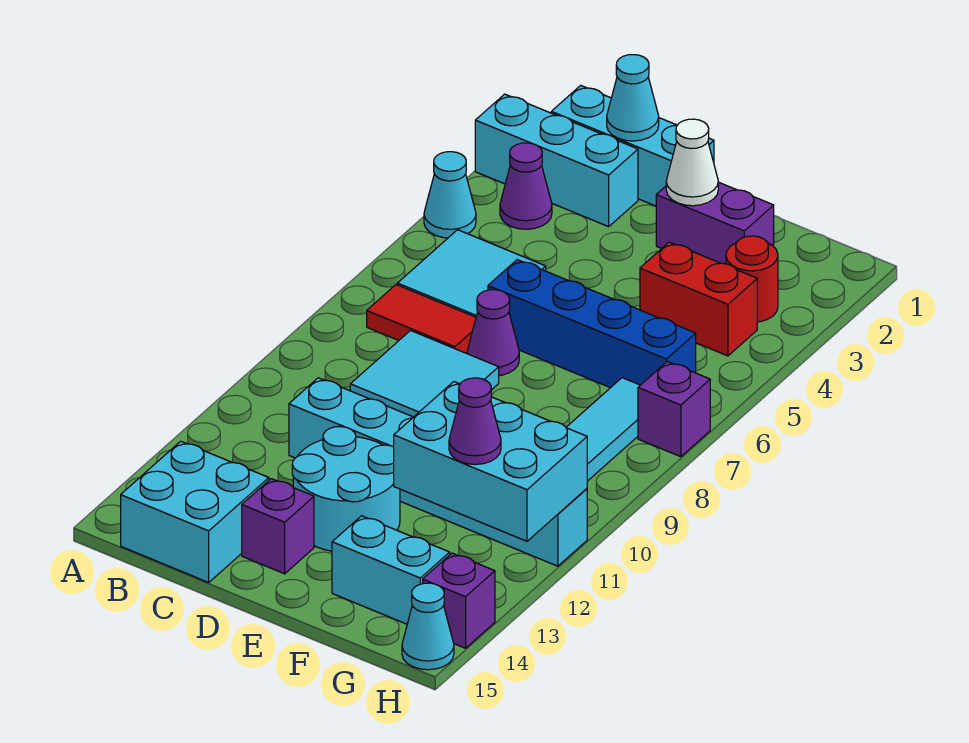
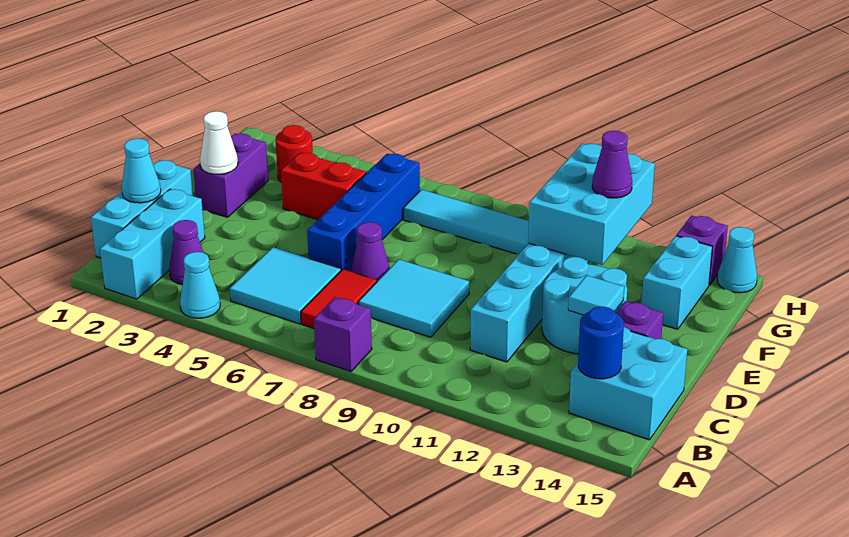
none -> blue round brick B14 level 2
none -> cyan tile D13 level 2
red brick F4:G4 level 1 -> red brick F4:F5 level 1
purple brick H7 level 1 -> purple brick A8 level 1

